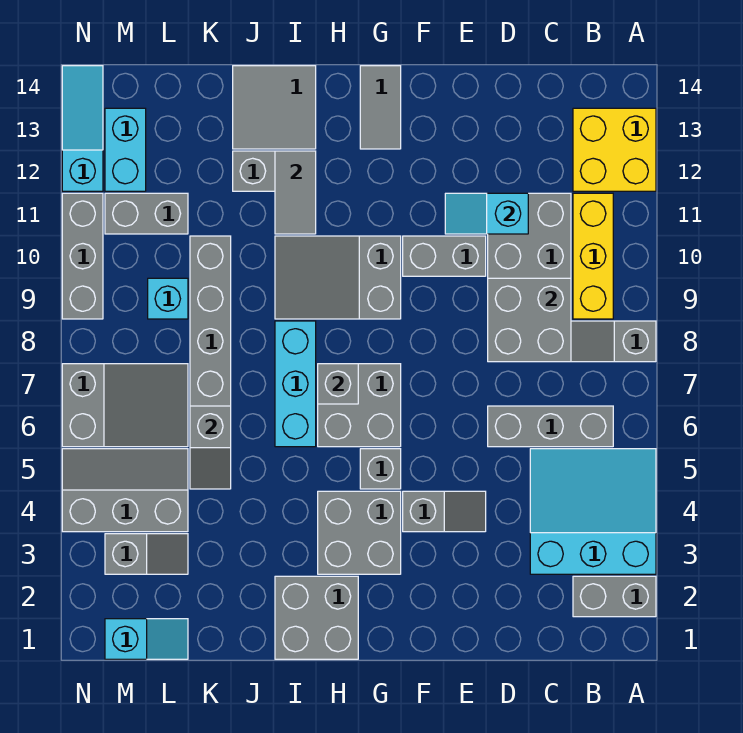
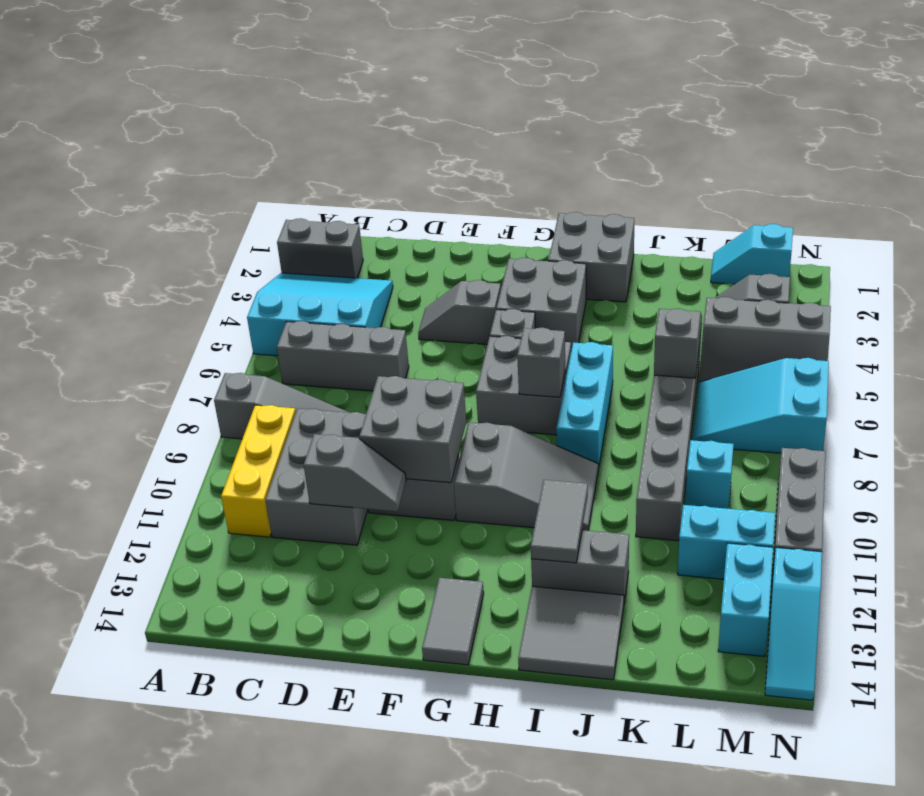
cyan slope A3:C5 level 1 top 3 -> cyan slope A3:C5 level 1 top 5
yellow brick A12:B13 level 1 -> none
grey brick C8:D9 level 2 -> grey brick E9:F10 level 2
cyan slope D11:E11 level 2 top D -> grey slope D11:E11 level 2 top D
grey slope L6:N7 level 1 top N -> cyan slope L6:N7 level 1 top N
grey brick L11:M11 level 1 -> cyan brick L11:M11 level 1

